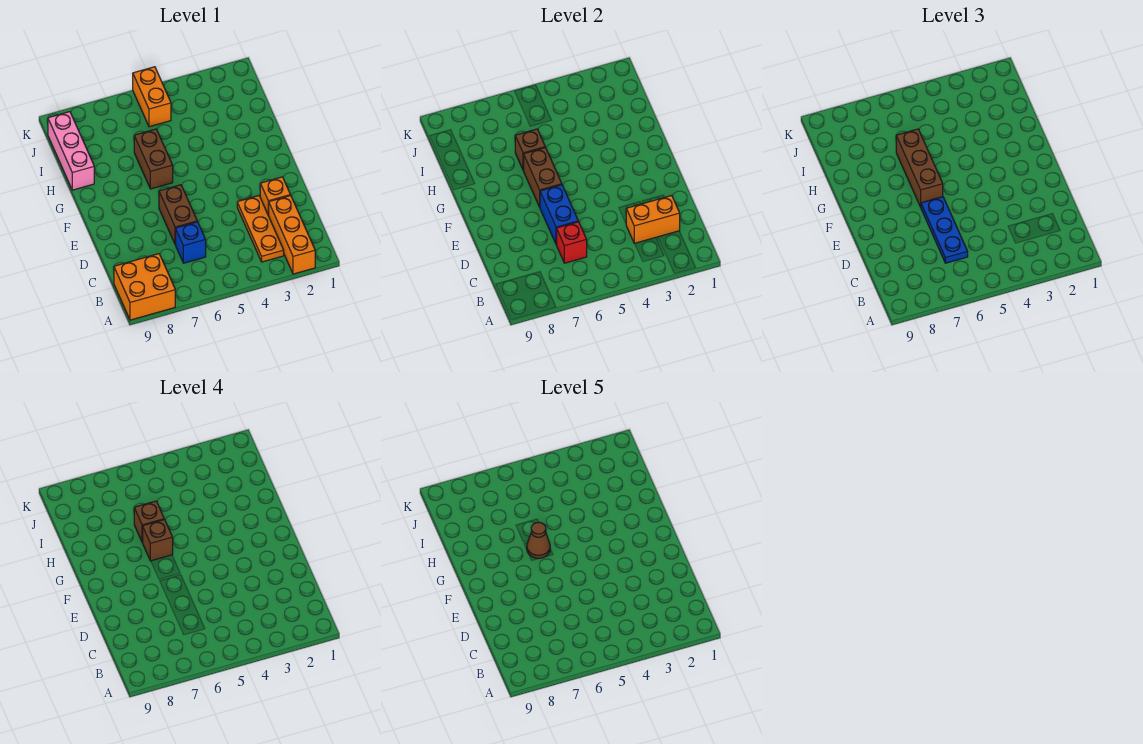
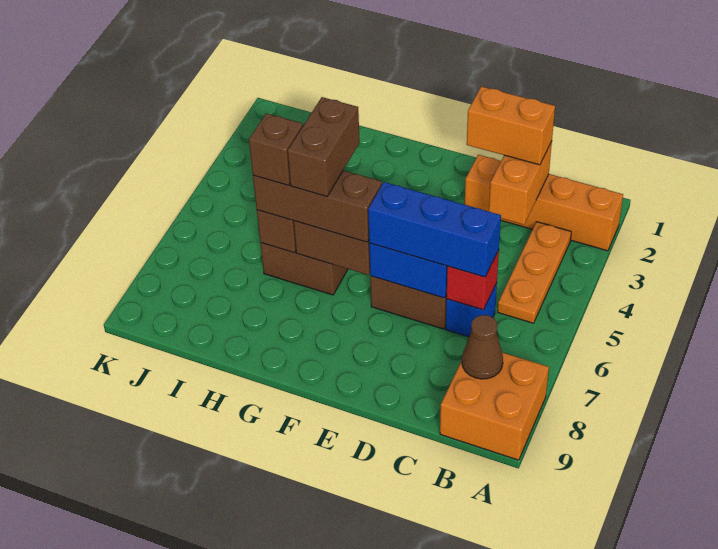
orange plate B3:D3 level 1 -> orange plate B3:B5 level 1
blue plate C6:E6 level 3 -> blue brick C6:E6 level 3
brown brick G6 level 4 -> brown brick G5:G6 level 4
brown cone G6 level 5 -> brown cone B8 level 2
pink brick H9:J9 level 1 -> none
orange brick J5:K5 level 1 -> orange brick C2:D2 level 3

